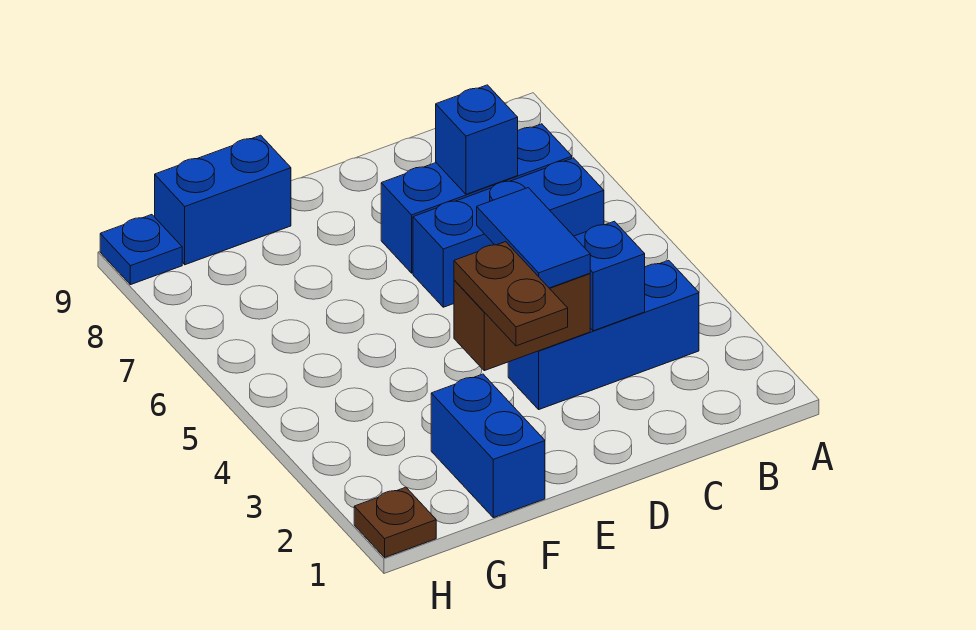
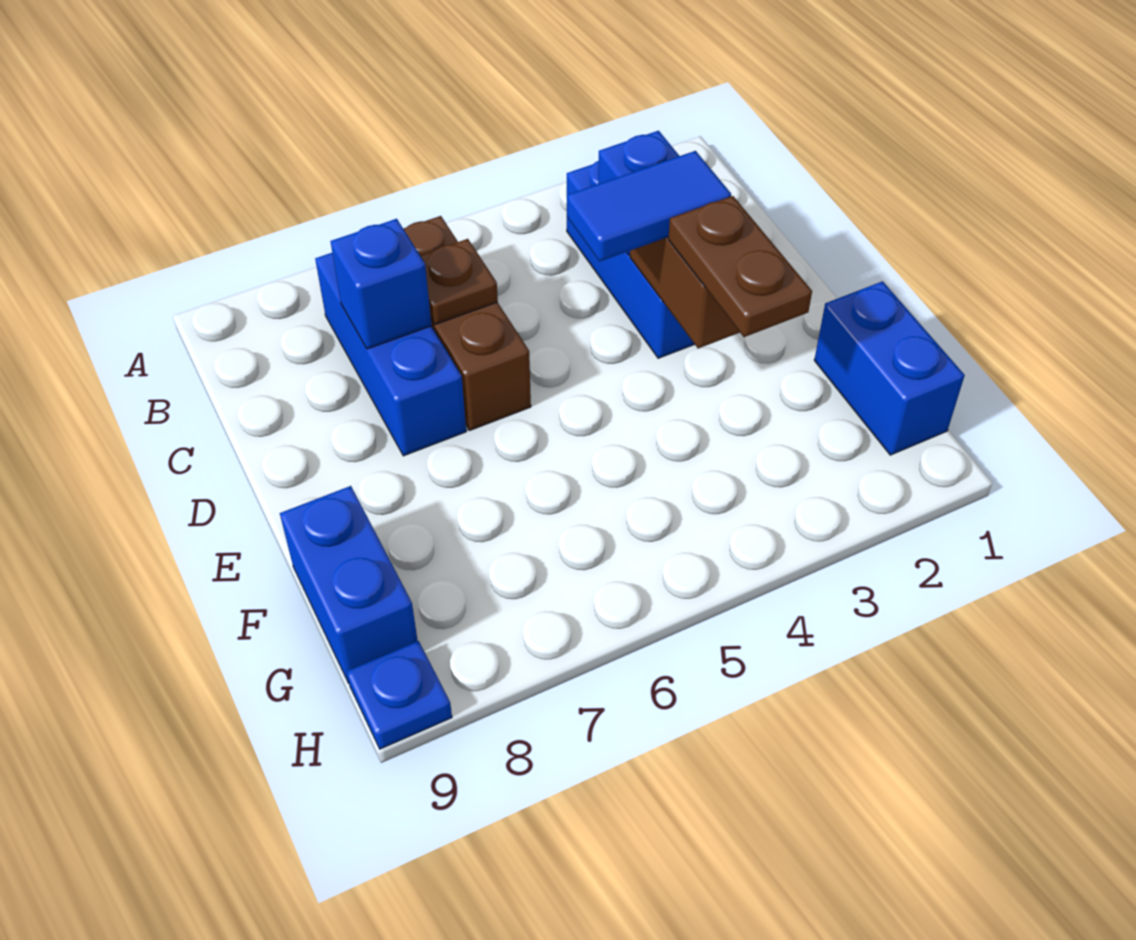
blue brick B6:D6 level 1 -> brown brick B6:D6 level 1
brown plate E2:E3 level 3 -> brown plate E3:F3 level 3
blue brick F1:F2 level 1 -> blue brick F1:G1 level 1
brown plate H1 level 1 -> brown plate C6 level 2

